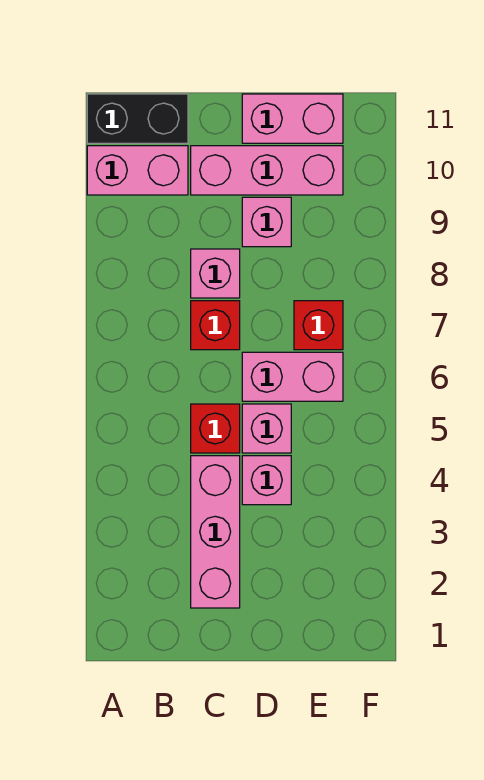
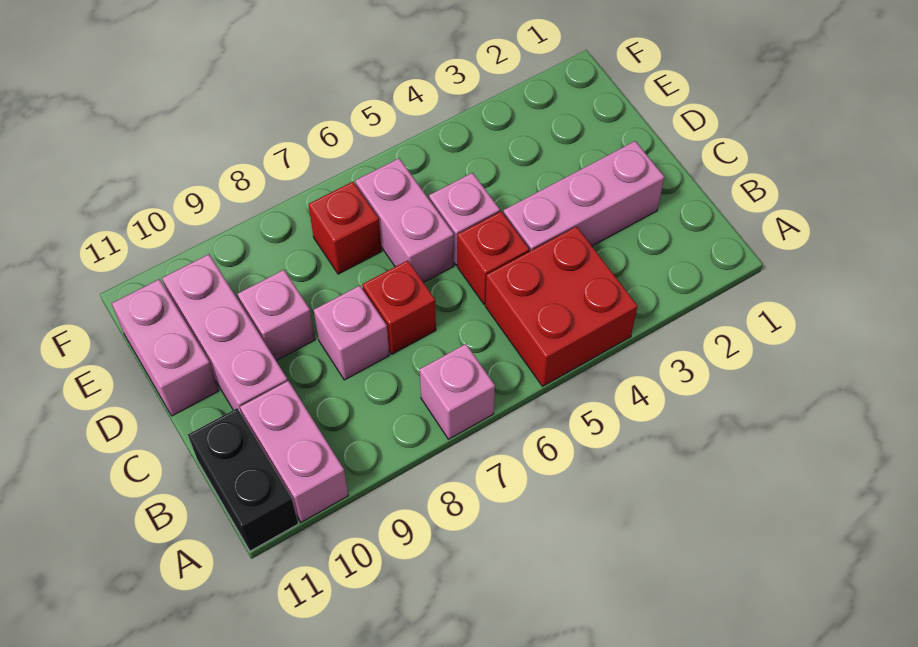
none -> red brick A4:B5 level 1
pink brick D4 level 1 -> pink brick A7 level 1

